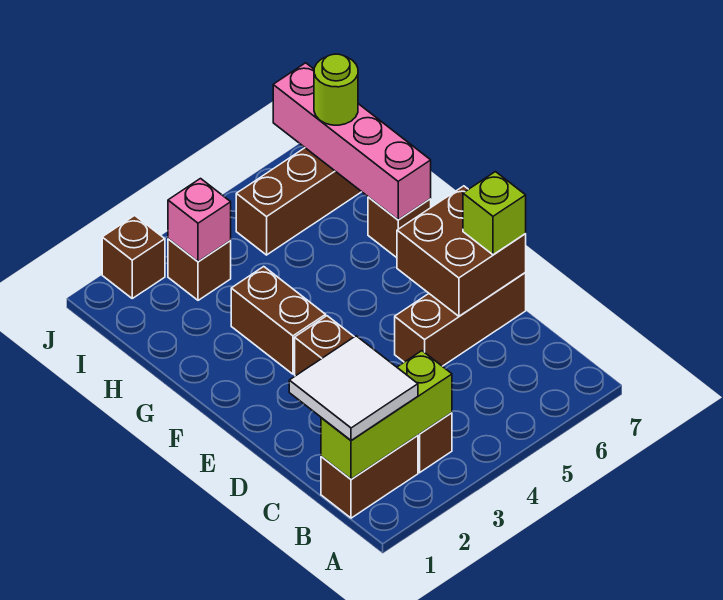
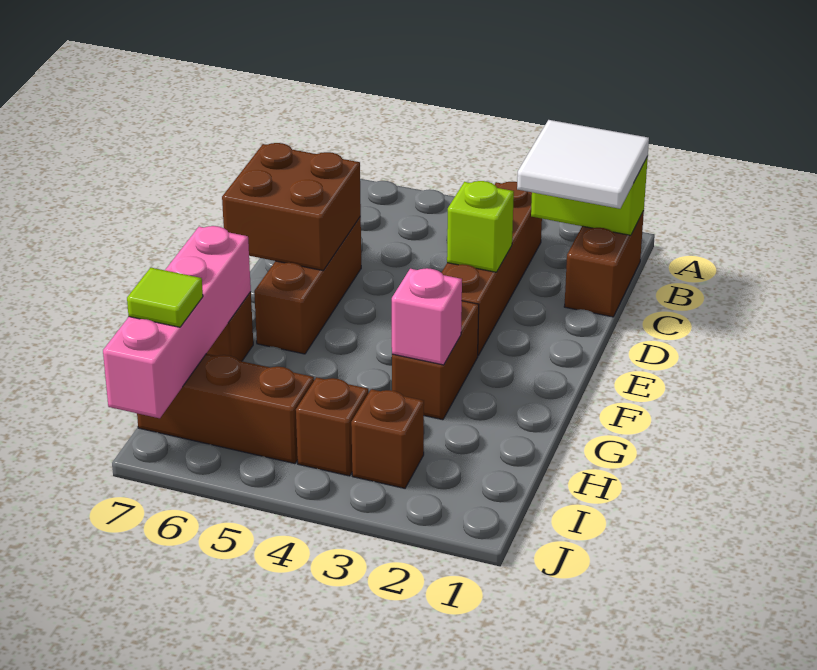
brown brick B1:B2 level 1 -> brown brick B1:C1 level 1
lime brick B1:B3 level 2 -> lime brick B1:B2 level 2
brown brick D5:D7 level 1 -> brown brick D6:F6 level 1
lime brick D7 level 3 -> lime brick D3 level 2
pink brick I3 level 2 -> pink brick G3 level 2
lime round brick I7 level 3 -> lime tile I7 level 3
brown brick J2 level 1 -> brown brick I4 level 1

